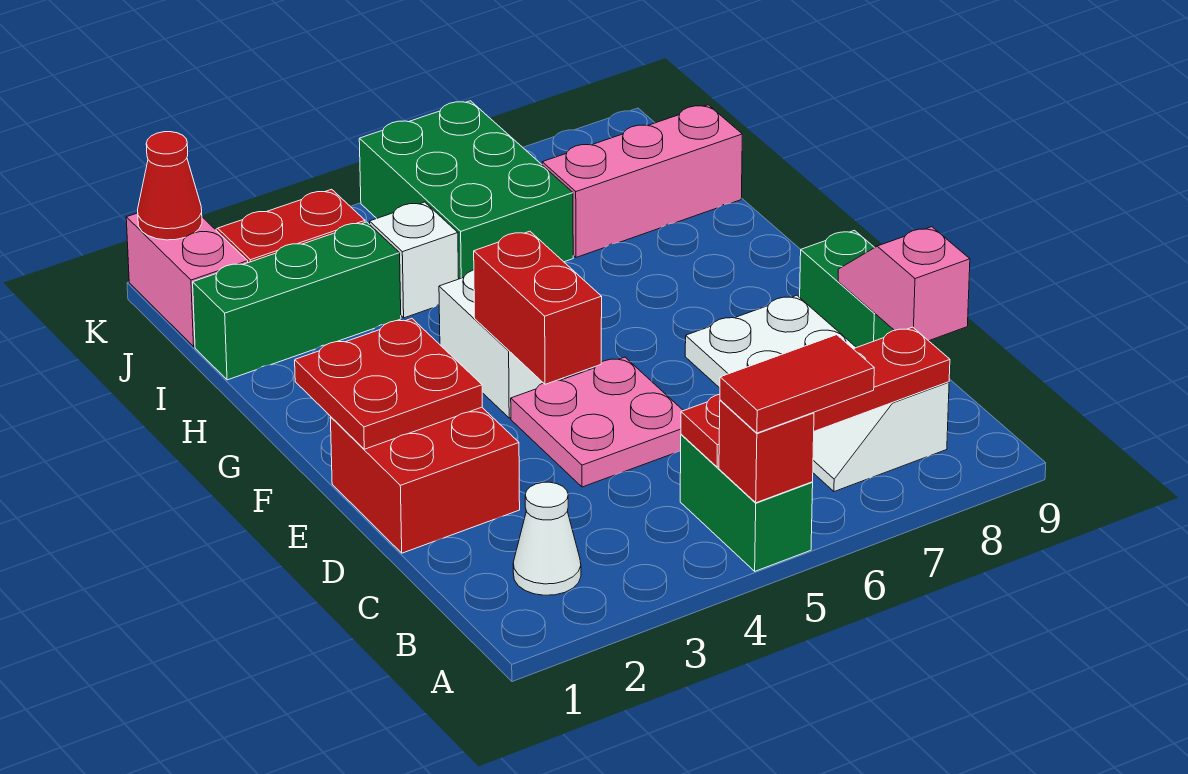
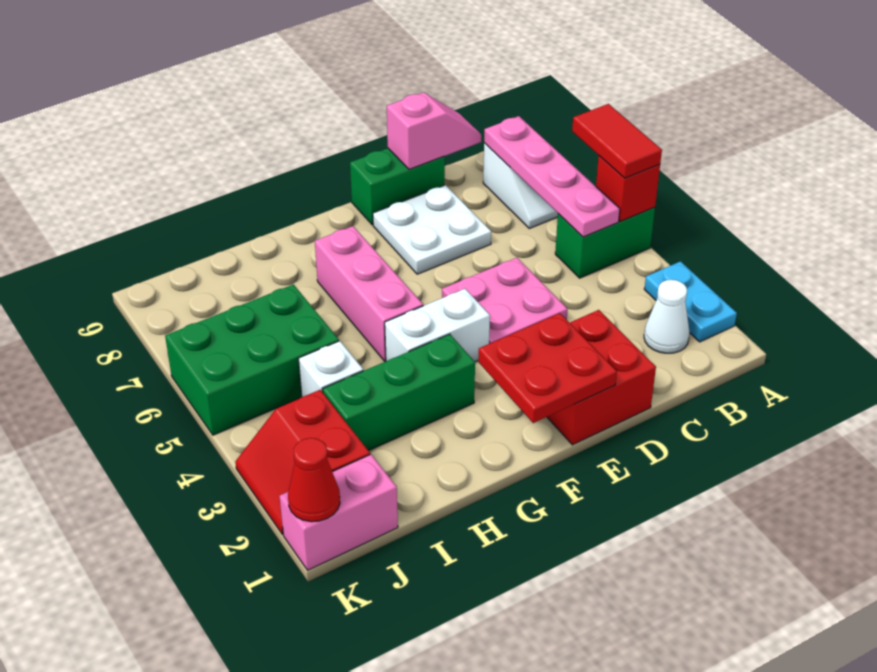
none -> cyan plate A2:A3 level 1
red plate B5:B8 level 2 -> pink plate B5:B8 level 2
pink slope C9:D9 level 2 top C -> pink slope C9:D9 level 2 top D
red brick E4:F4 level 2 -> none
green brick I1:I3 level 1 -> green brick G3:I3 level 1
pink brick I7:I9 level 1 -> pink brick G5:G7 level 1

